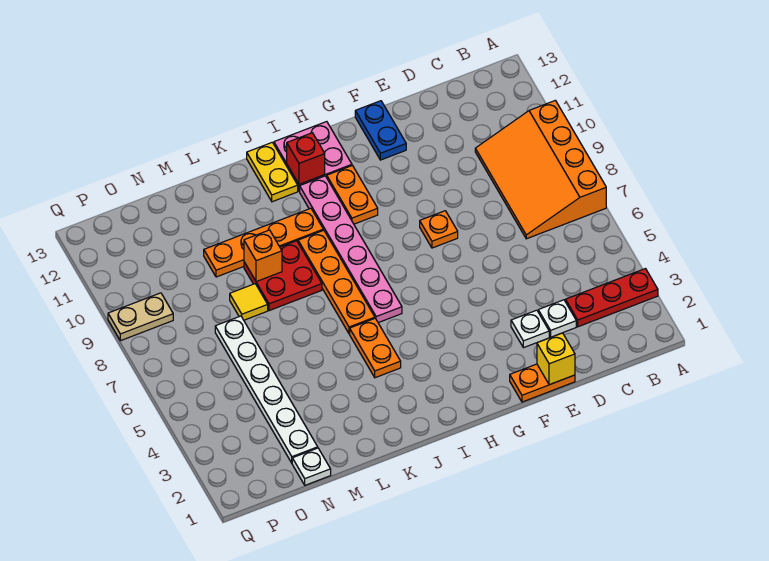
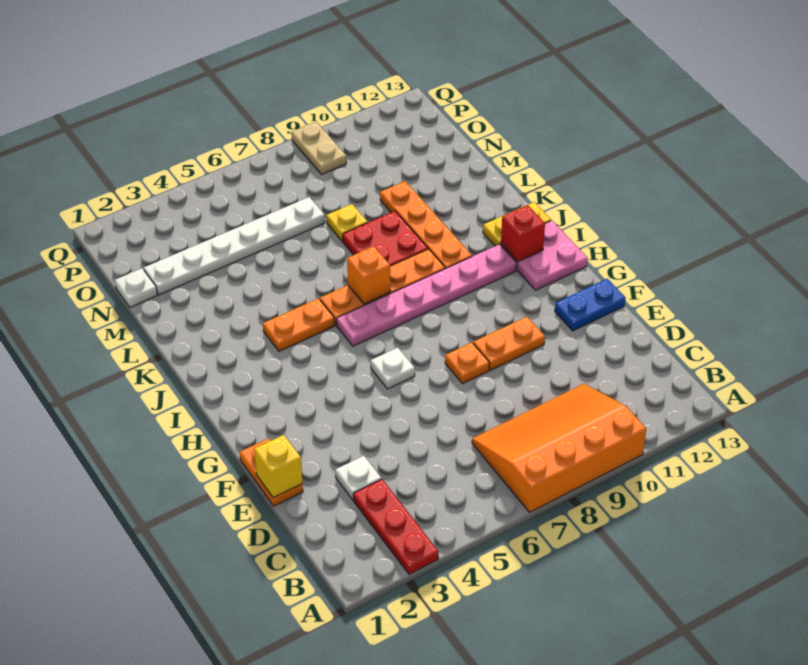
white plate E3 level 1 -> white plate G6 level 1
orange plate H10:H11 level 1 -> orange plate F9:F10 level 1
orange brick L9 level 2 -> orange brick J7 level 2
yellow tile M8 level 1 -> yellow plate M8 level 1

